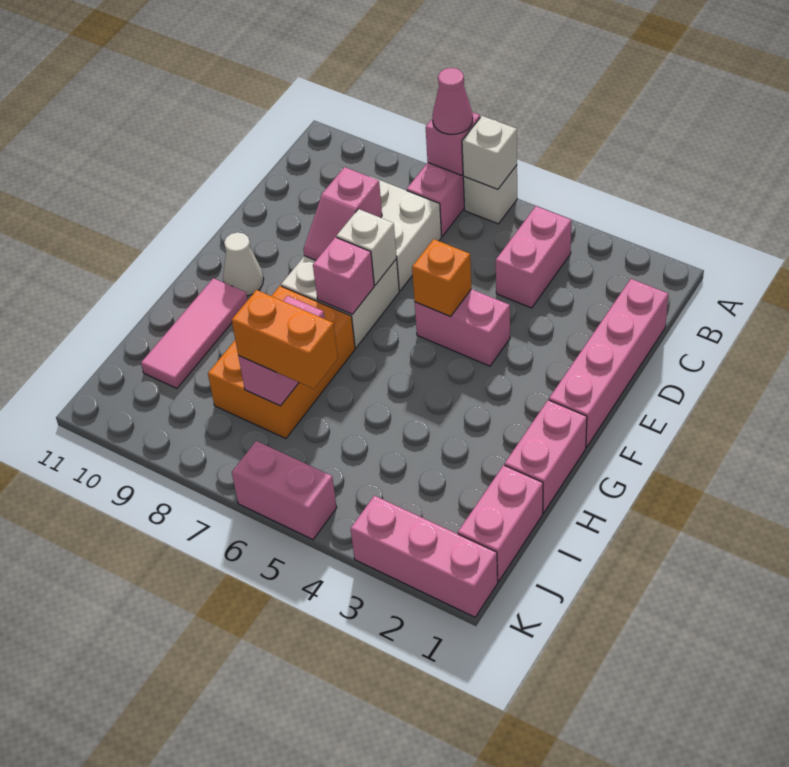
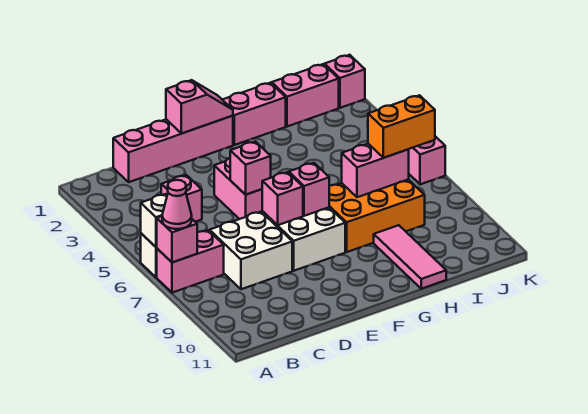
pink brick B4:C4 level 1 -> pink brick C4 level 1
pink slope D8:E8 level 2 top D -> pink slope E1:F1 level 2 top E
orange brick E5 level 2 -> pink brick E5 level 2
white brick E7 level 2 -> pink brick E7 level 2
white cone F10 level 1 -> none
pink tile G10:I10 level 1 -> pink tile H9:H11 level 1
orange brick I6:I7 level 3 -> orange brick I7:J7 level 3
pink brick K1:K3 level 1 -> pink brick K1 level 1

